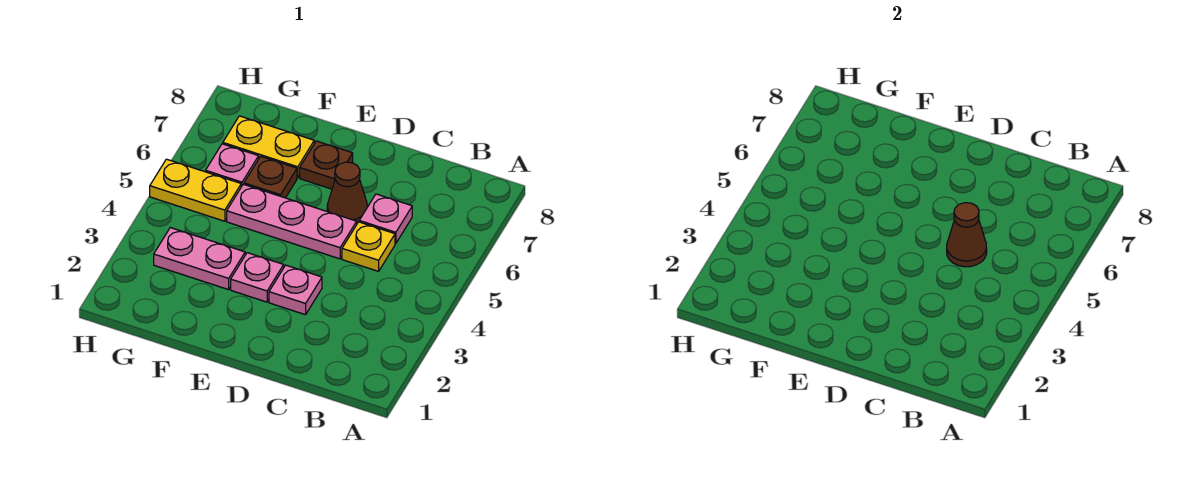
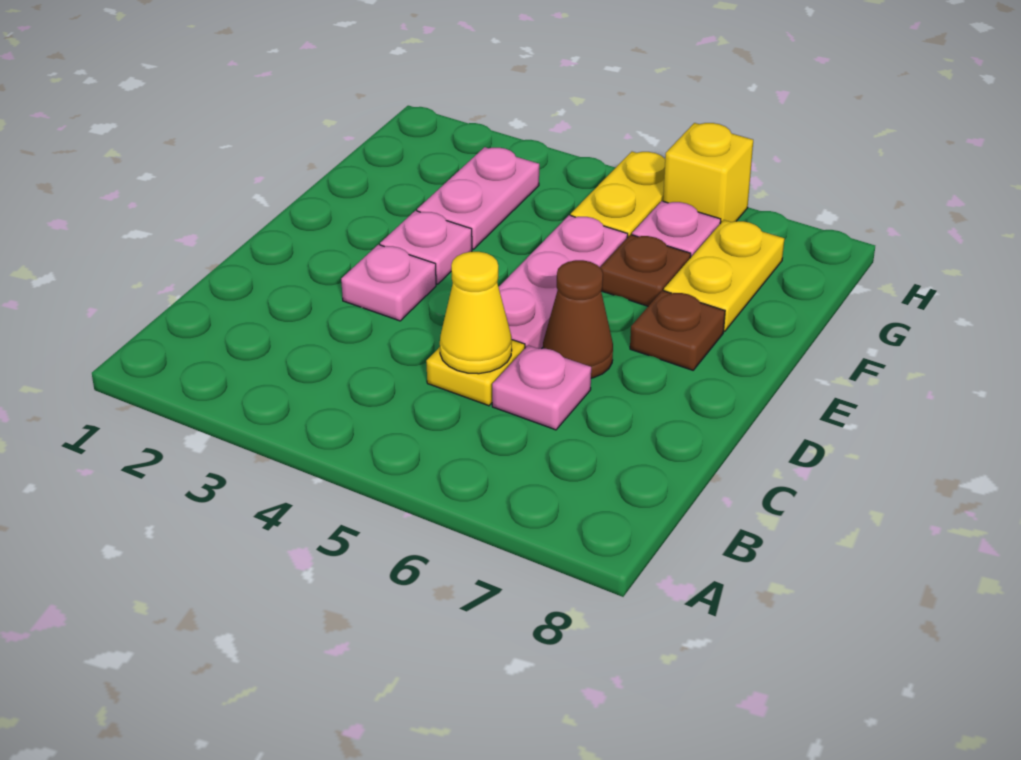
brown cone C5 level 2 -> yellow cone C5 level 2
none -> yellow brick H6 level 1

